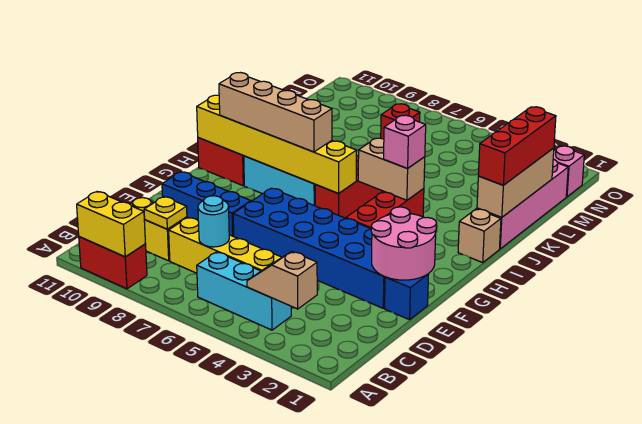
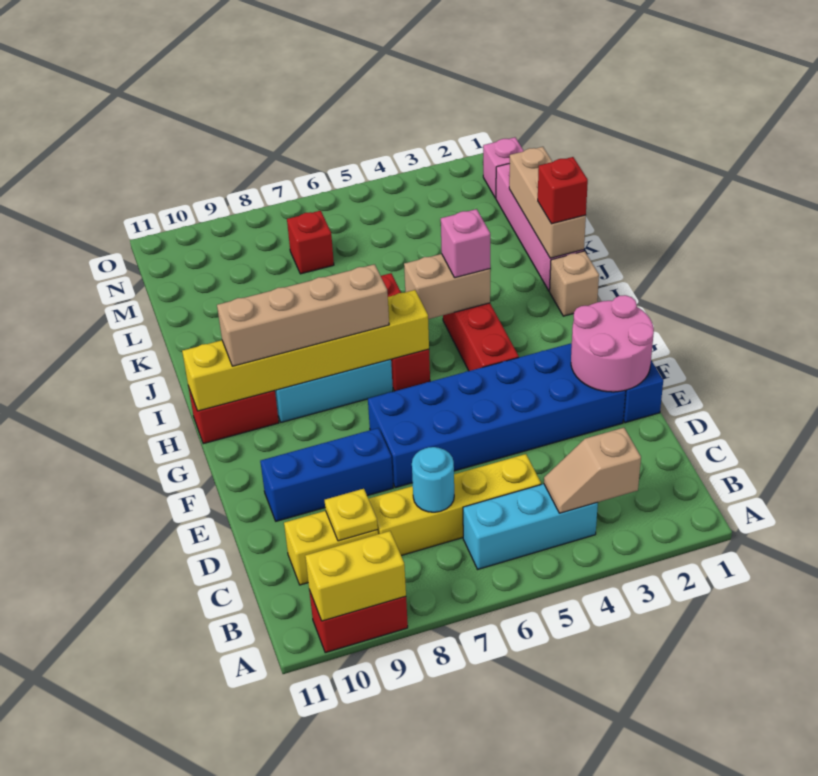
red brick J1:L1 level 3 -> red brick J1 level 3

